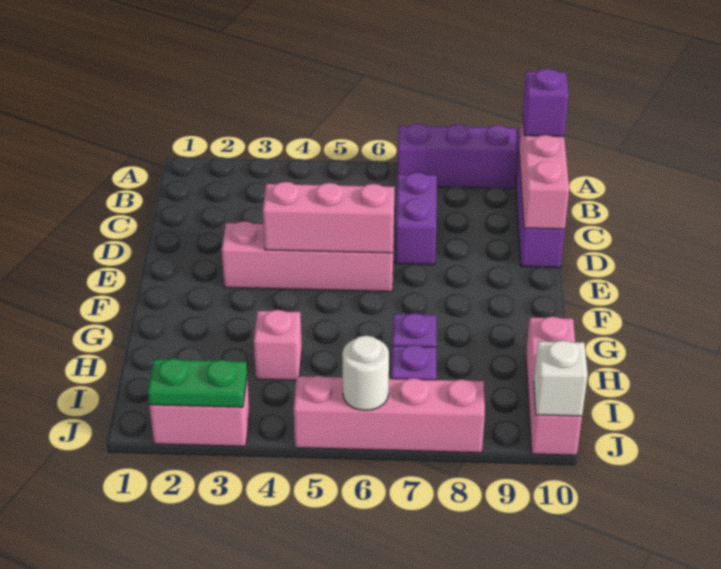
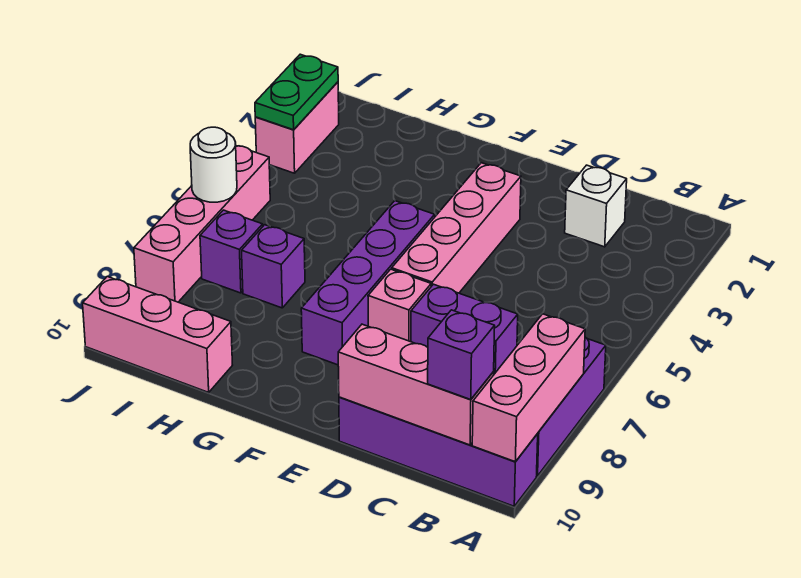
pink brick E4:E6 level 2 -> pink brick A8:A10 level 2
none -> purple brick F5:F8 level 1
pink brick H4 level 1 -> pink brick E7 level 1
white brick J10 level 2 -> white brick C2 level 1

